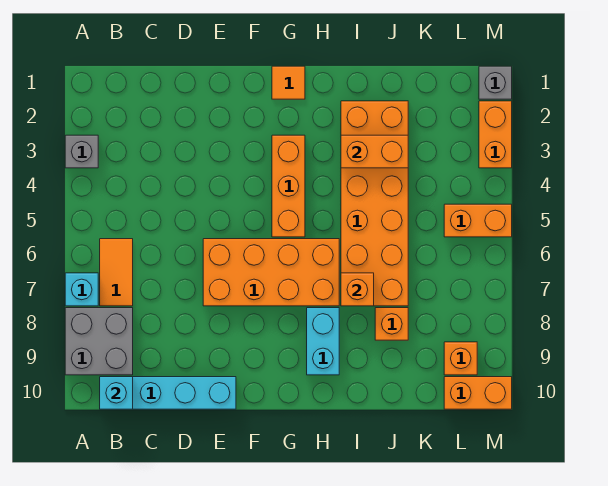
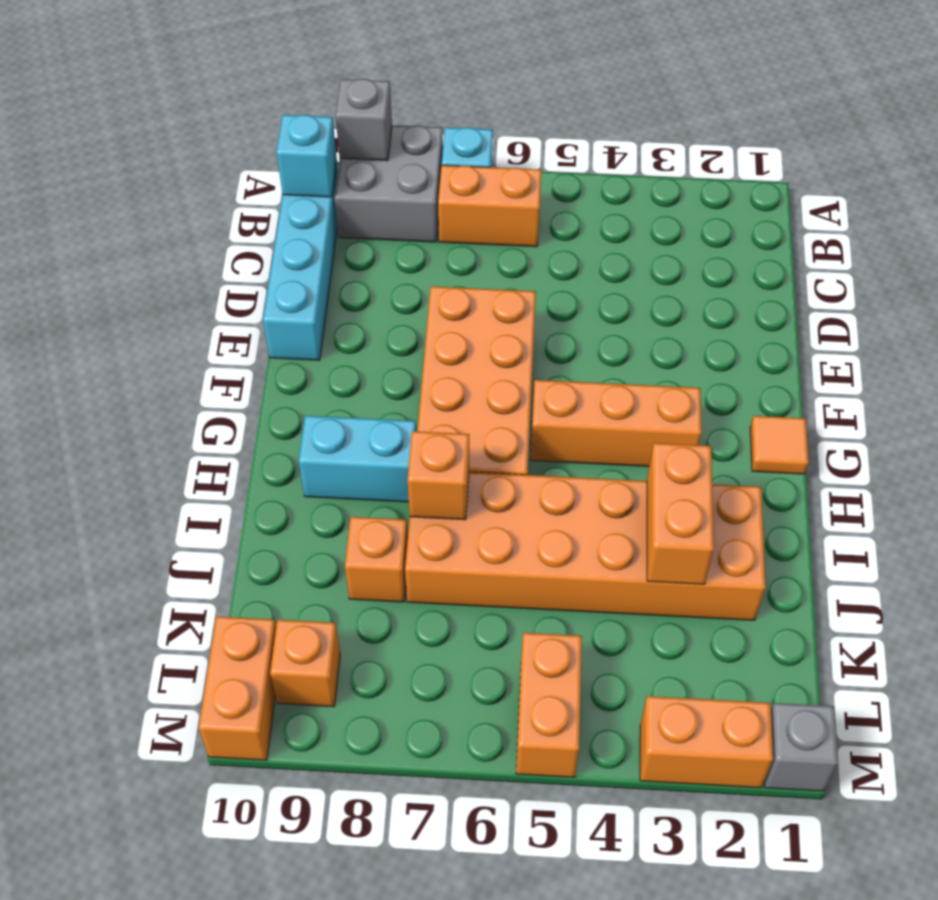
grey brick A3 level 1 -> grey brick A9 level 2
orange tile B6:B7 level 1 -> orange brick B6:B7 level 1

